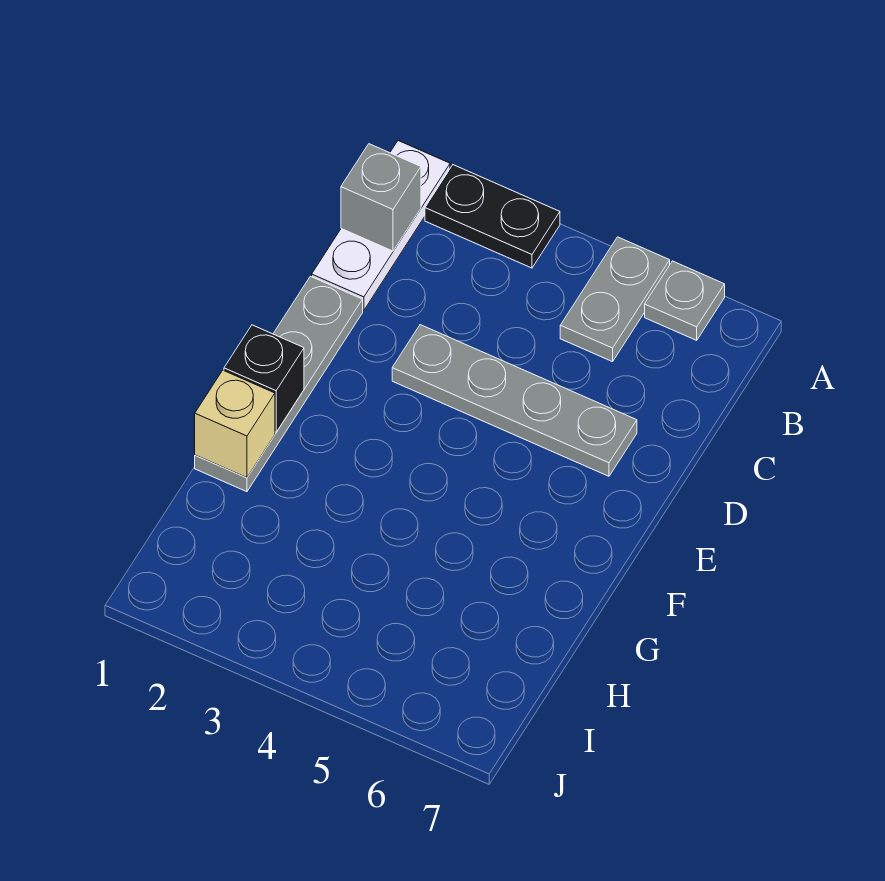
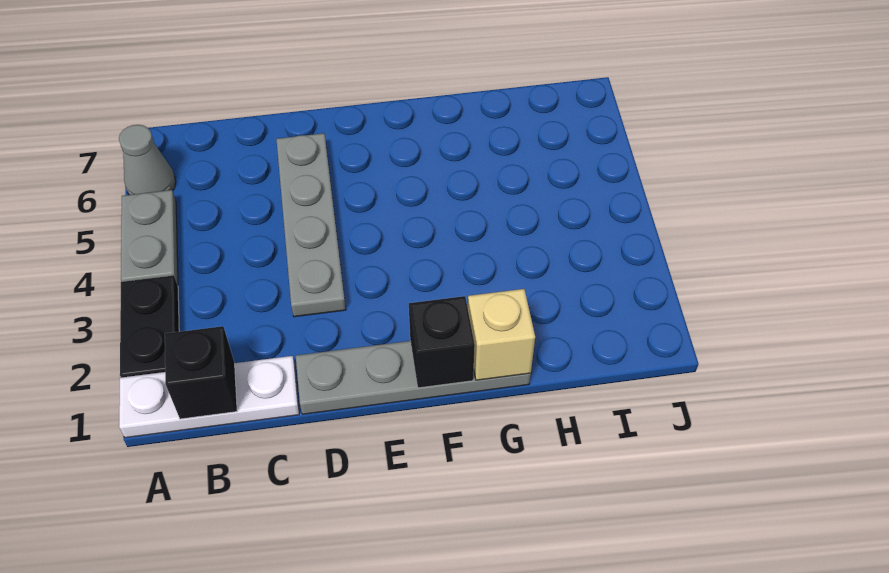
grey plate A5:B5 level 1 -> grey plate A4:A5 level 1
grey plate A6 level 1 -> grey cone A6 level 1
grey brick B1 level 2 -> black brick B1 level 2

